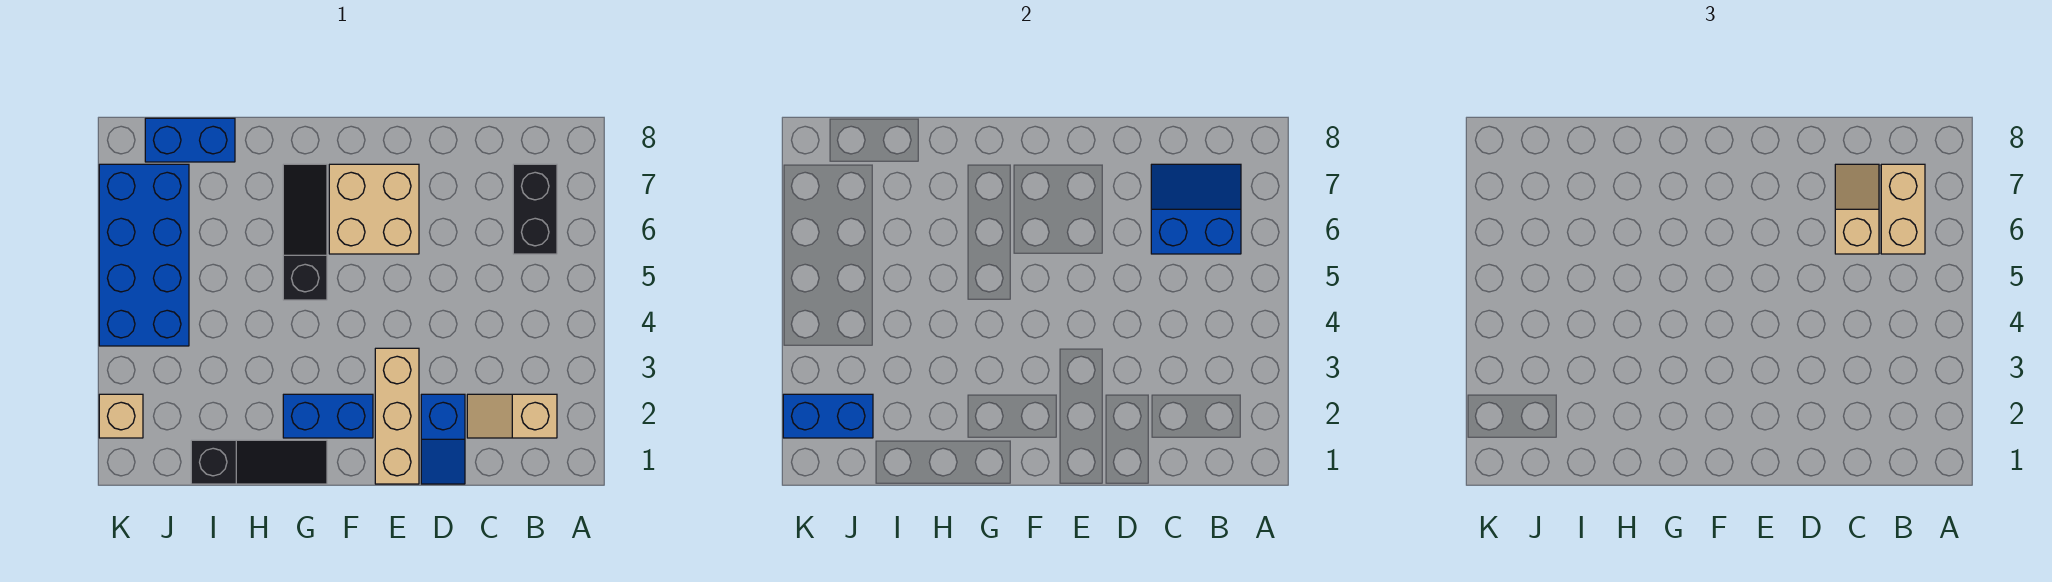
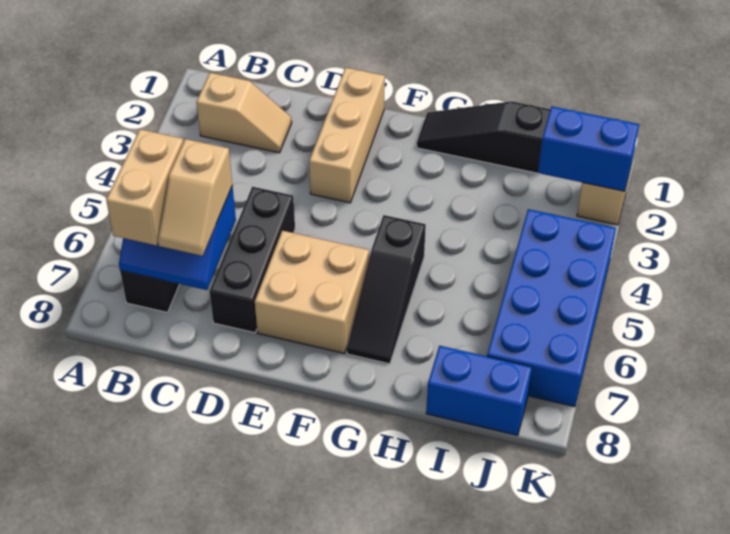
blue slope D1:D2 level 1 top 2 -> none
none -> black brick D5:D7 level 1
blue brick F2:G2 level 1 -> none

